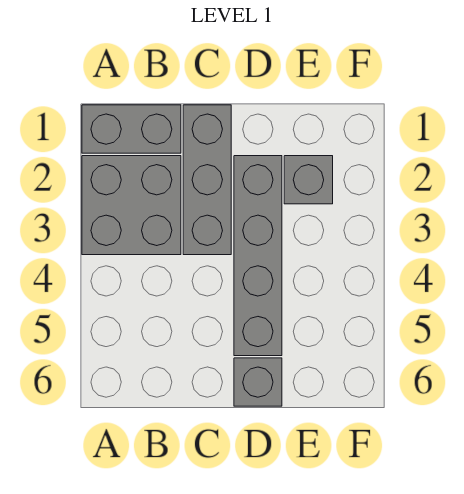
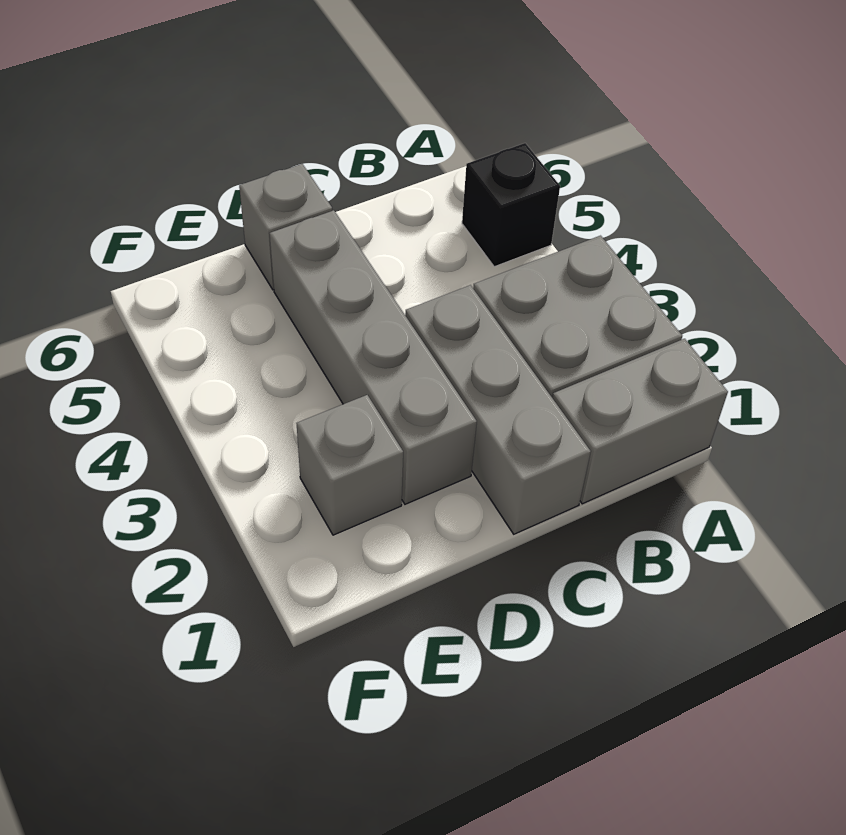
none -> black brick A5 level 1

